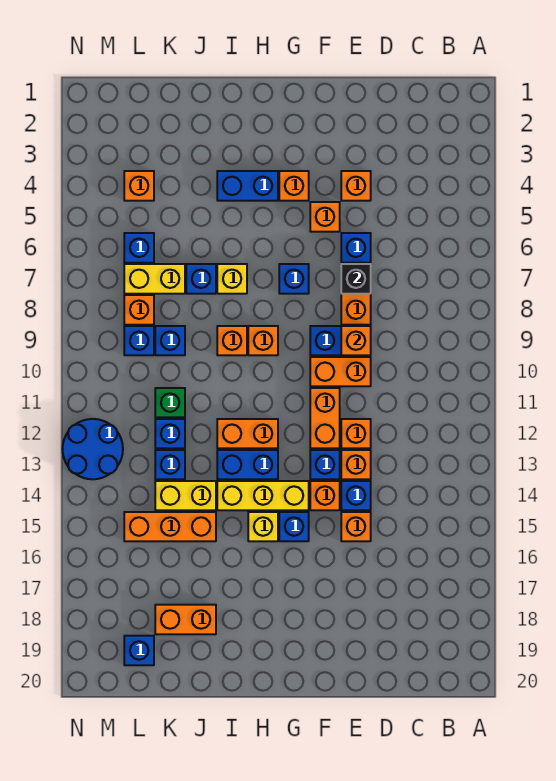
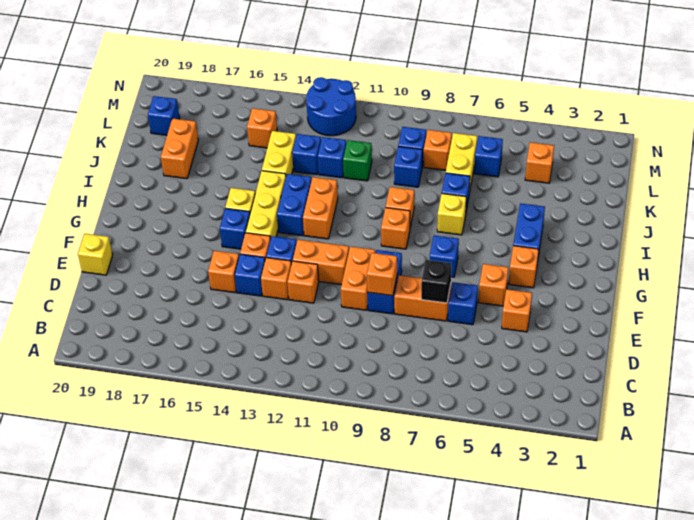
none -> yellow brick E20 level 1
orange brick J15:L15 level 1 -> orange brick L15 level 1

